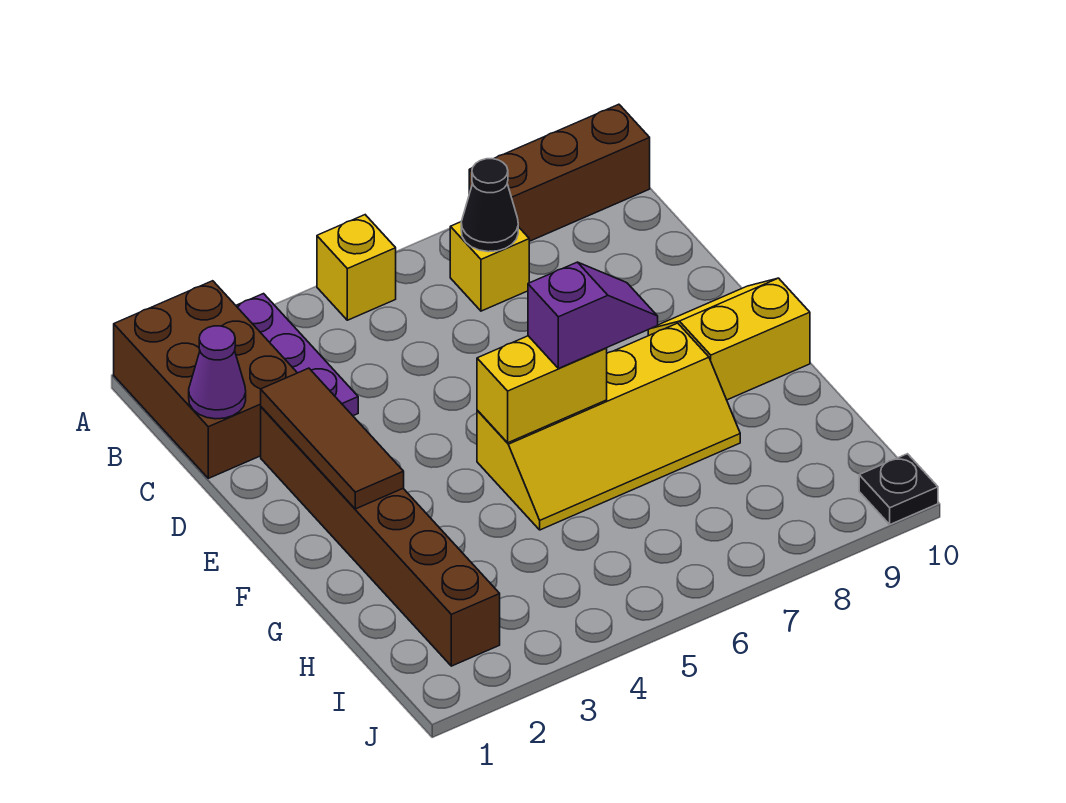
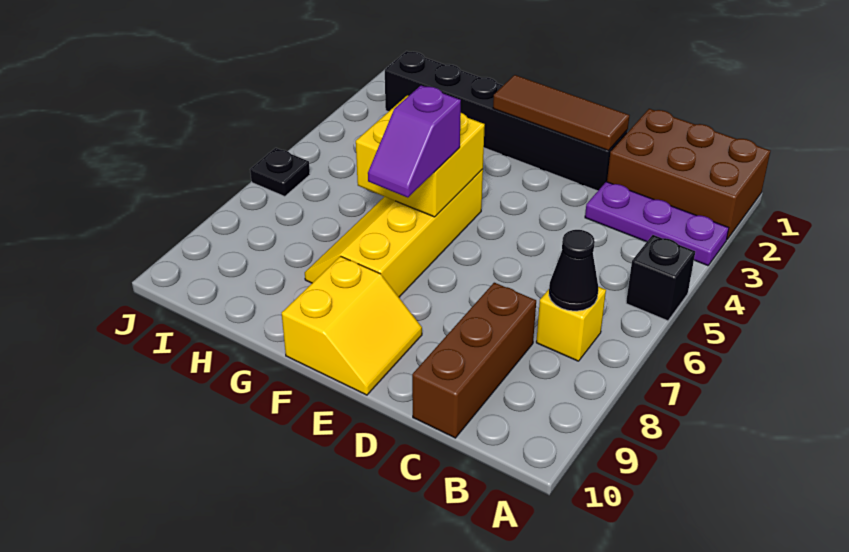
yellow brick A5 level 1 -> black brick A5 level 1
brown brick A8:A10 level 1 -> brown brick C8:C10 level 1
purple cone C1 level 2 -> none
brown brick D2:I2 level 1 -> black brick D2:I2 level 1
yellow brick F5:F6 level 2 -> yellow brick F5:G6 level 2
black plate J10 level 1 -> black plate J6 level 1

